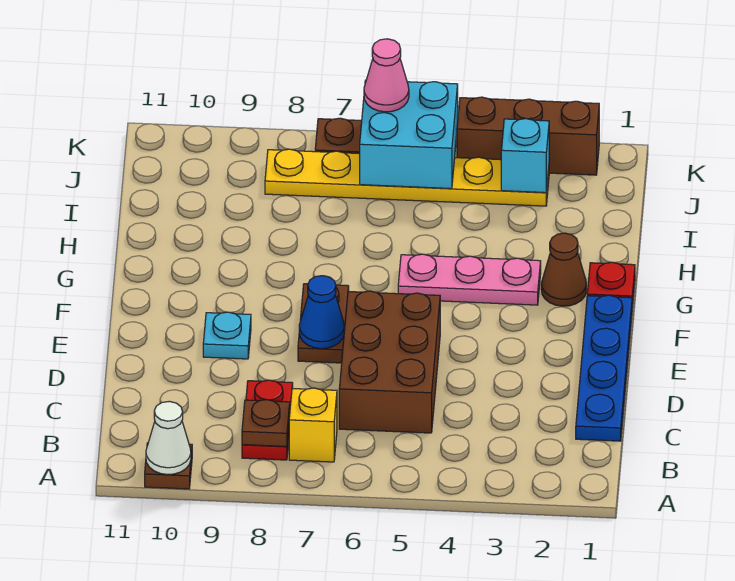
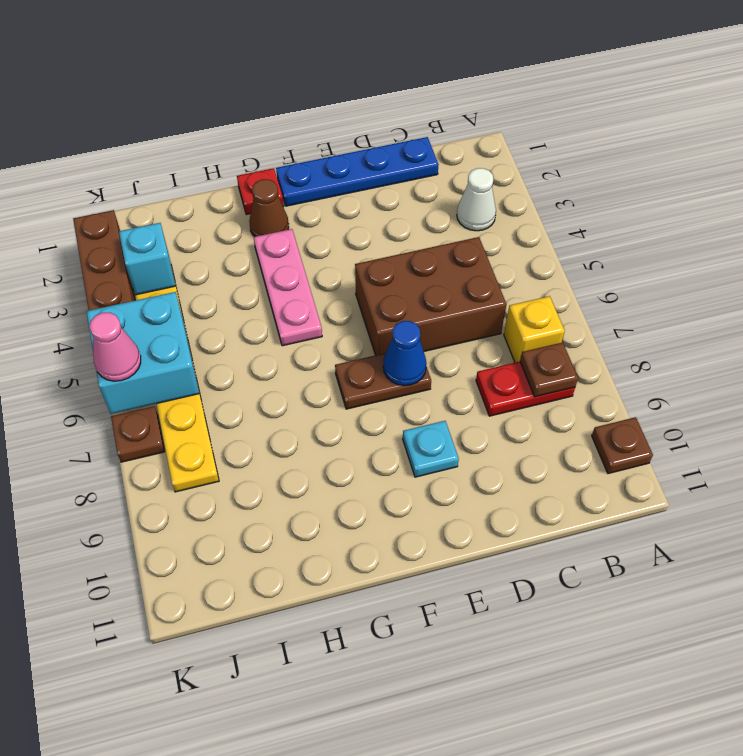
white cone A10 level 2 -> white cone B3 level 1

